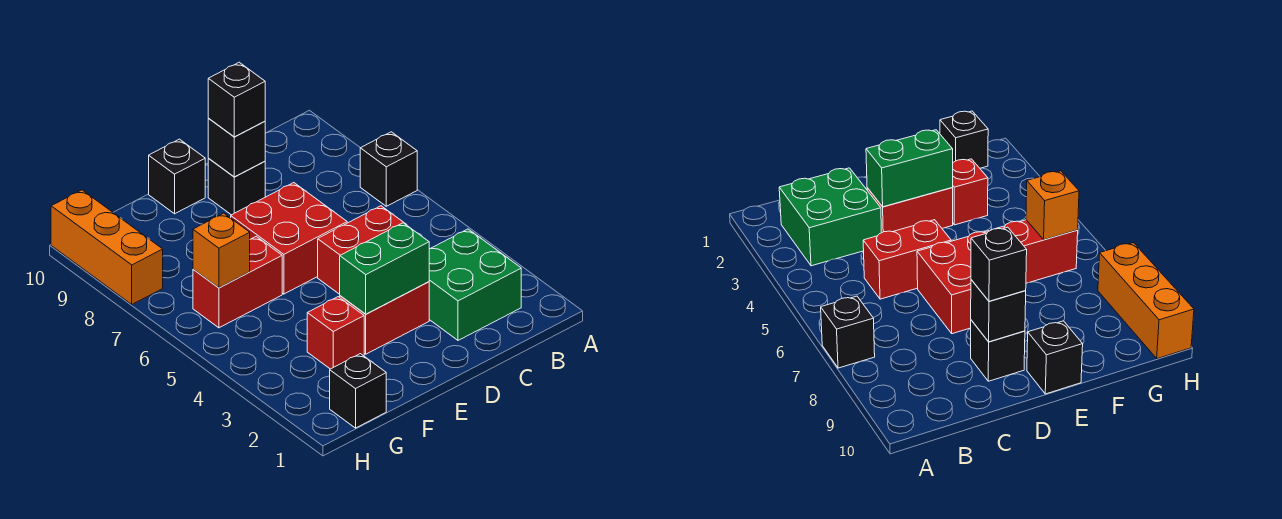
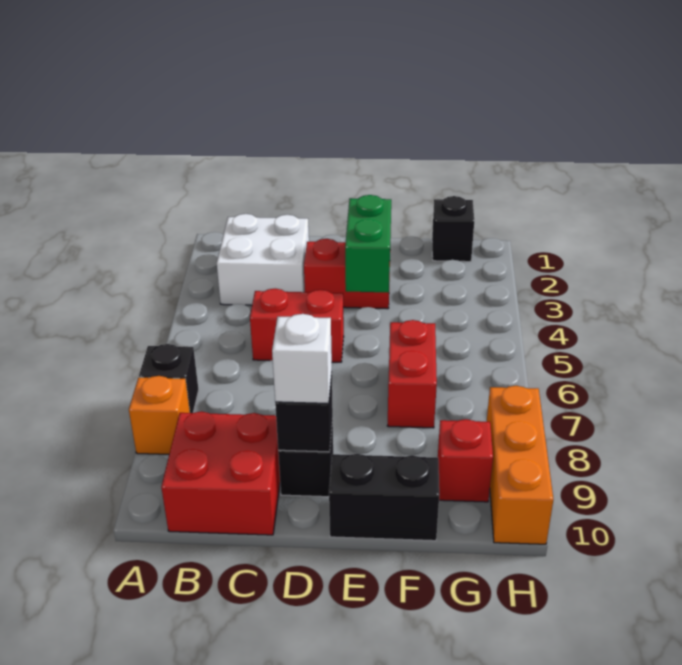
green brick B2:C3 level 1 -> white brick B2:C3 level 1
green brick D3:E3 level 2 -> green brick E3:E4 level 2
red brick D6:E7 level 1 -> red brick B9:C10 level 1
black brick D9 level 3 -> white brick D9 level 3
black brick E10 level 1 -> black brick E10:F10 level 1
red brick F3 level 1 -> red brick G9 level 1
red brick F6:G6 level 1 -> red brick F6:F7 level 1
orange brick G6 level 2 -> orange brick A8 level 1

